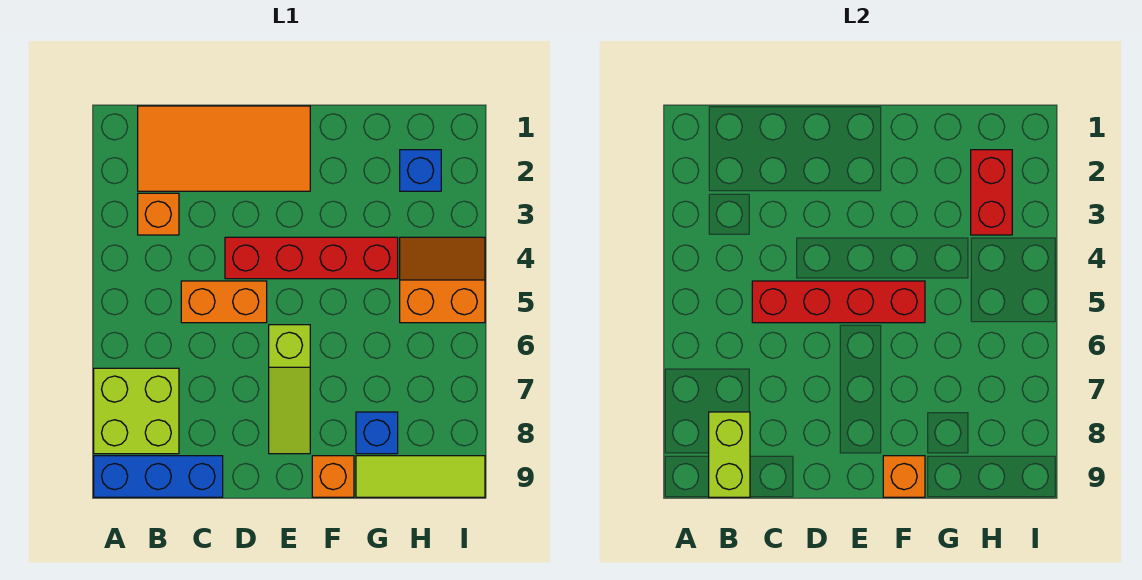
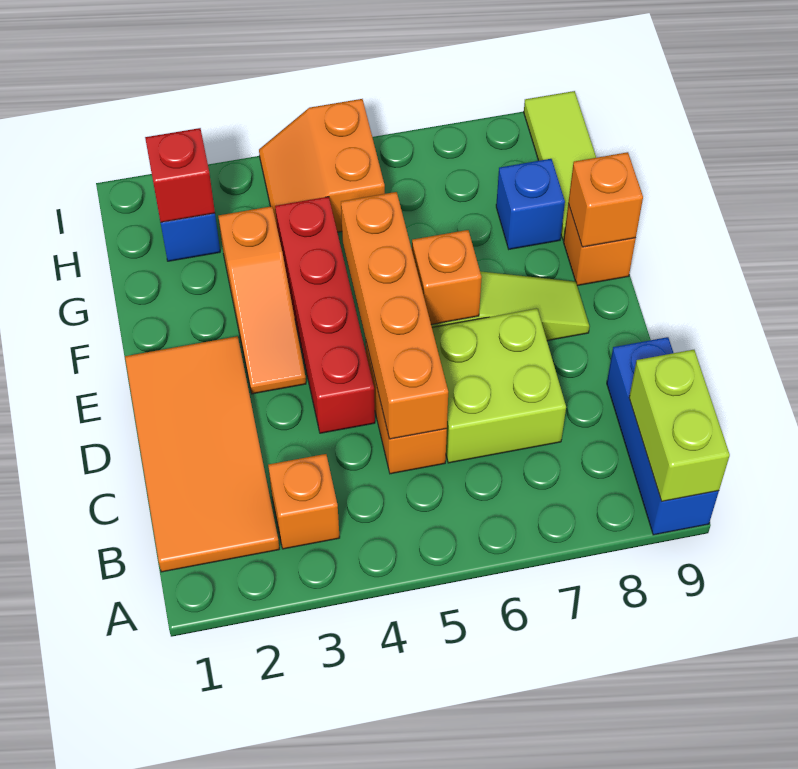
lime brick A7:B8 level 1 -> lime brick C6:D7 level 1
lime brick B8:B9 level 2 -> lime brick A9:B9 level 2
red brick C5:F5 level 2 -> orange brick C5:F5 level 2
none -> orange slope E3:G3 level 1 top G
none -> orange brick E6 level 2
red brick H2:H3 level 2 -> red brick H2 level 2

